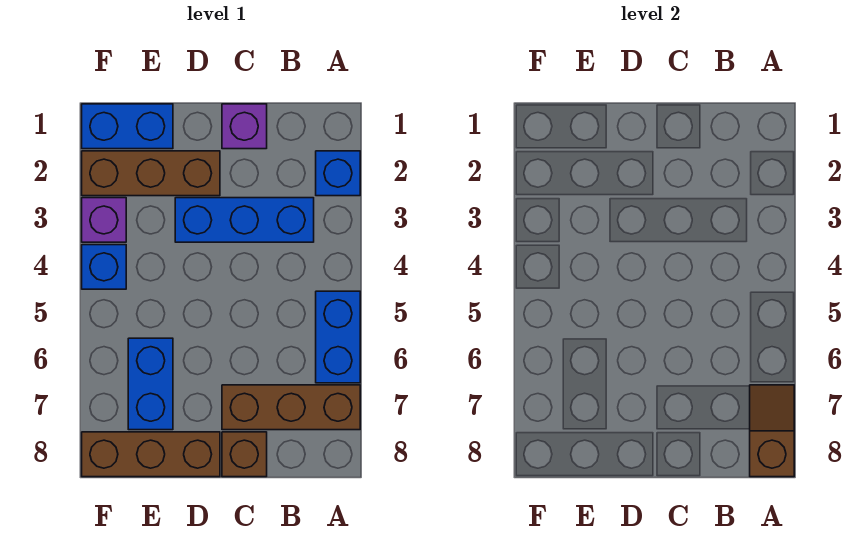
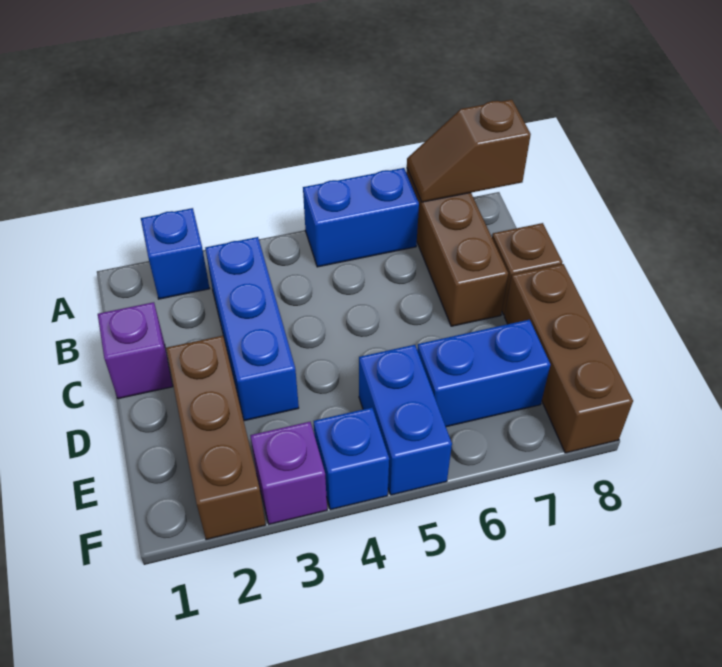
blue brick E1:F1 level 1 -> blue brick E5:F5 level 1

